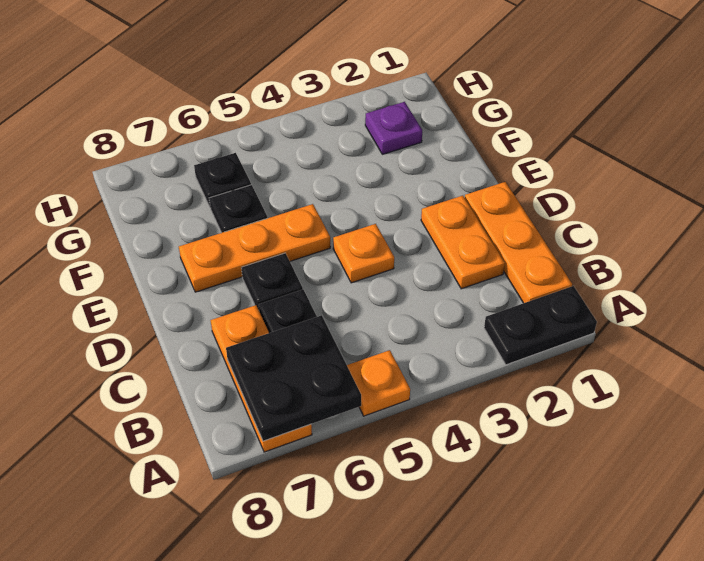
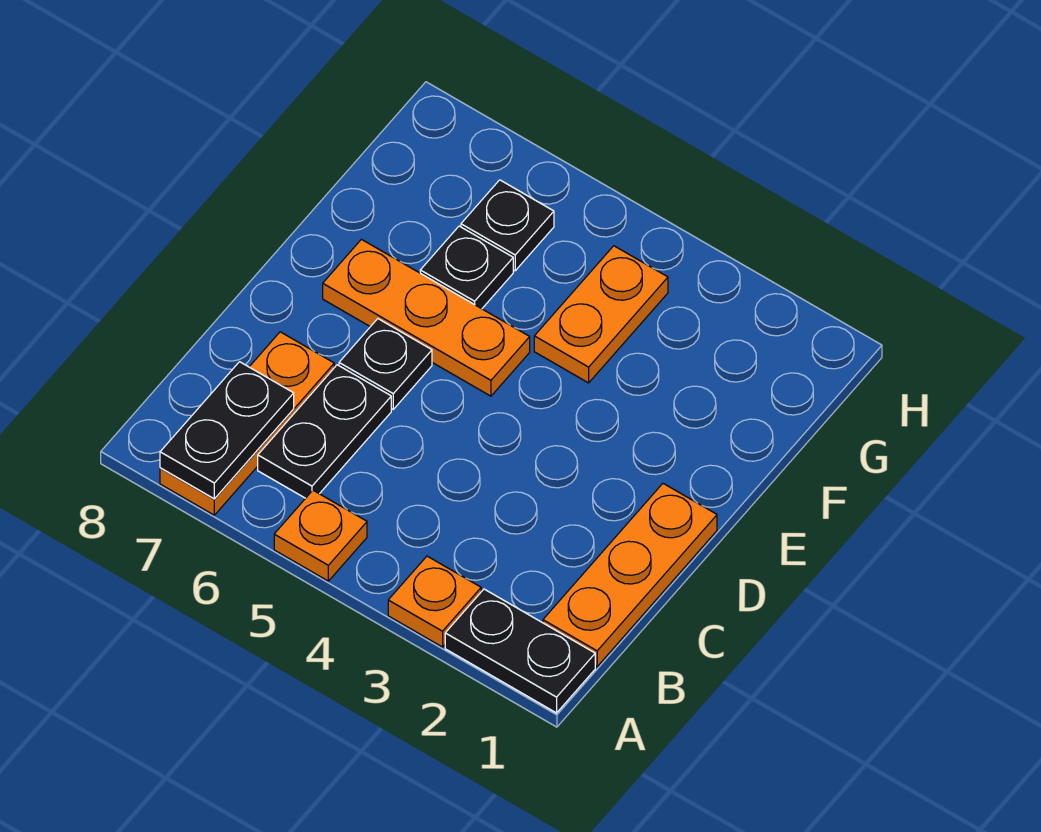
black plate A6:B7 level 2 -> black plate A7:B7 level 2
orange plate C2:D2 level 1 -> orange plate F4:G4 level 1
orange plate D4 level 1 -> orange plate A3 level 1
purple plate G2 level 1 -> none

